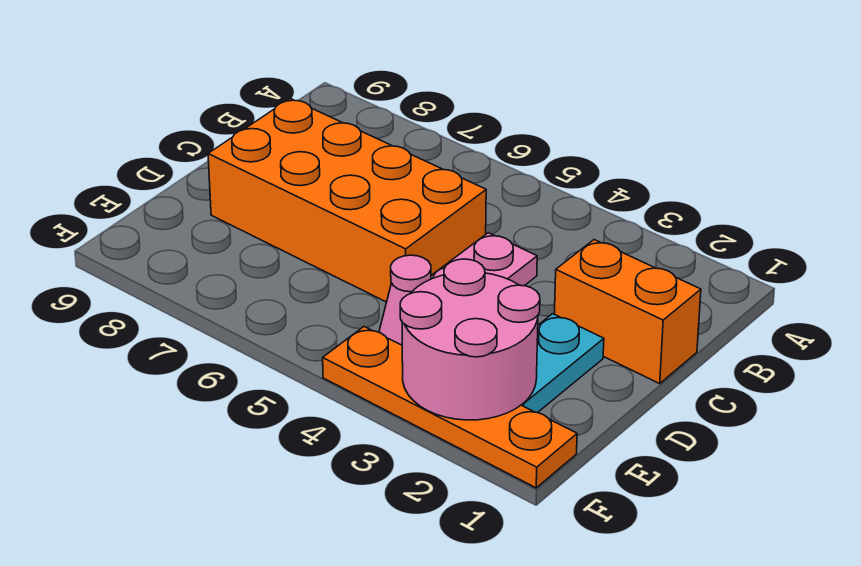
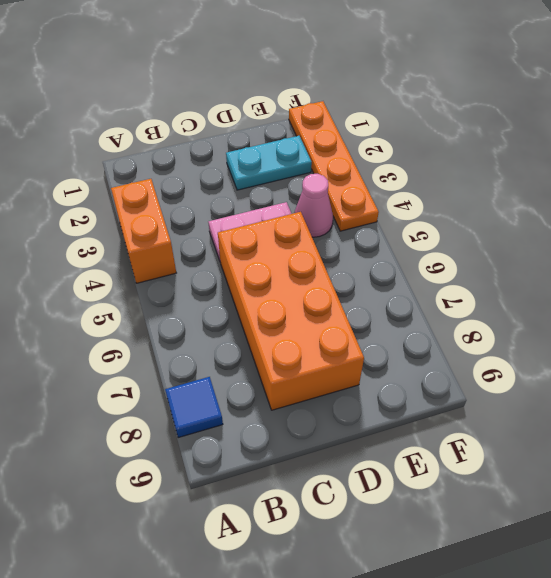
none -> blue tile A8 level 1
orange brick C1:C2 level 1 -> orange brick A3:A4 level 1
pink round brick E2:F3 level 2 -> none

